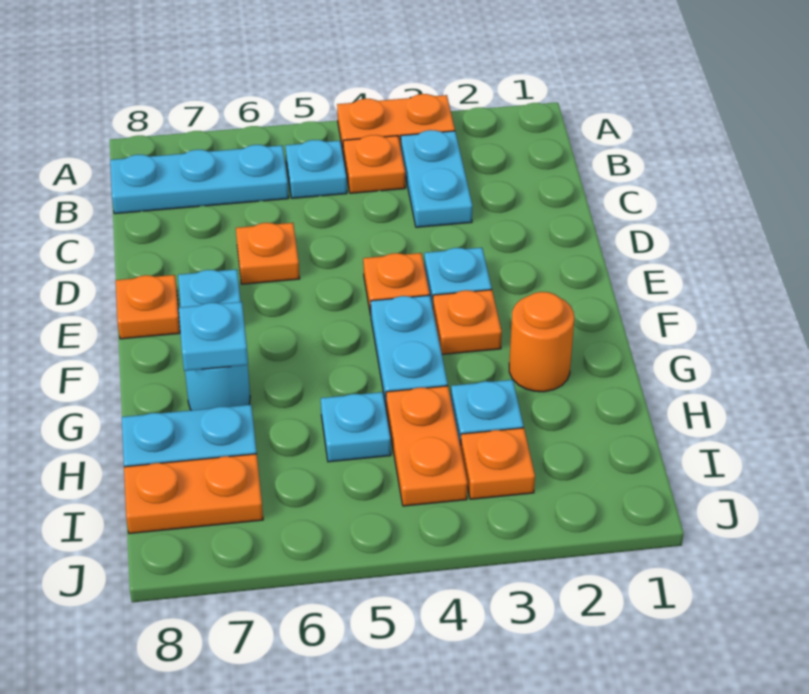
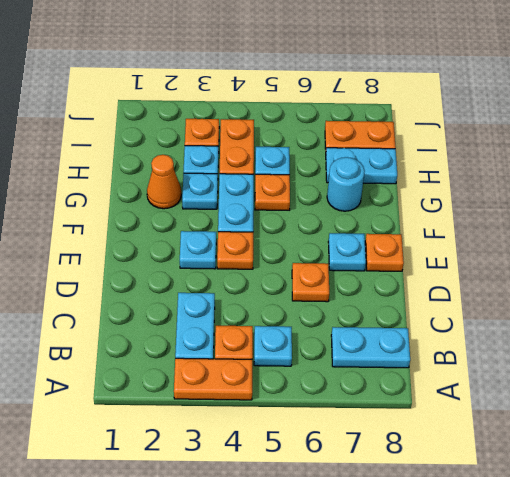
cyan plate B6:B8 level 1 -> cyan plate B7:B8 level 1
orange plate F3 level 1 -> orange plate G5 level 1
orange round brick G2 level 1 -> orange cone G2 level 1
cyan plate G7 level 2 -> cyan plate G3 level 1

